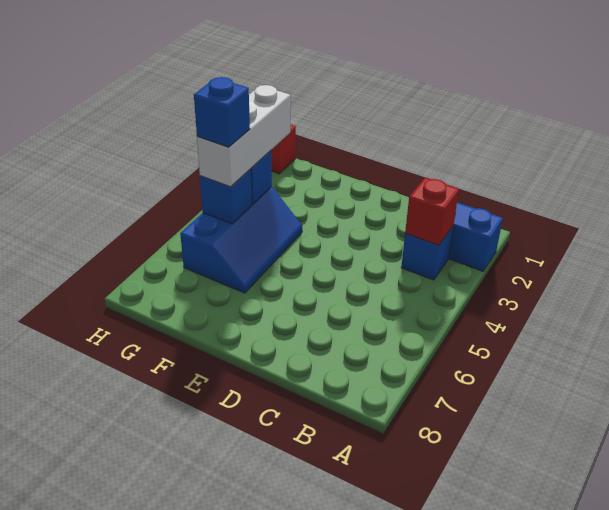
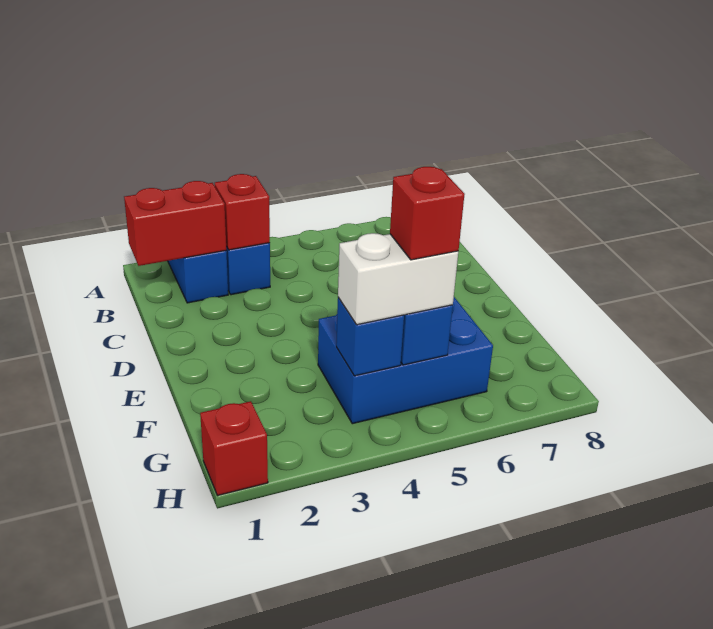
none -> red brick B1:B2 level 2
blue slope F4:G6 level 1 top G -> blue brick F4:G6 level 1
white brick G3:G5 level 3 -> white brick G4:G5 level 3
blue brick G5 level 4 -> red brick G5 level 4

